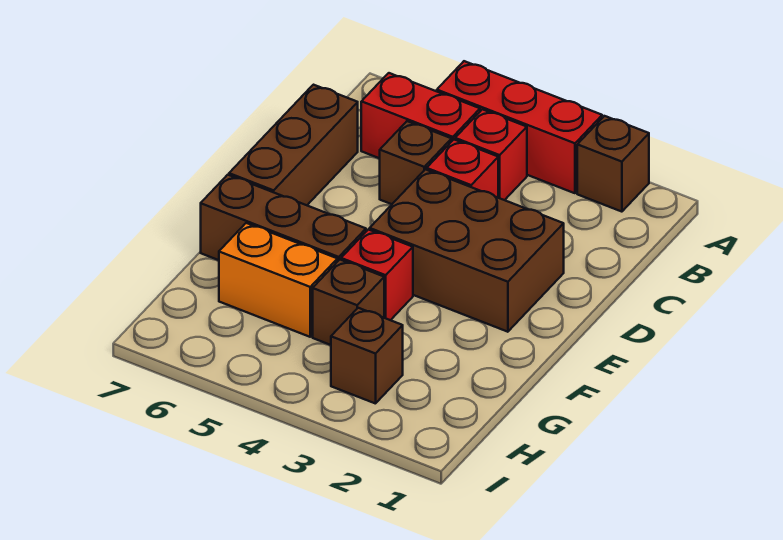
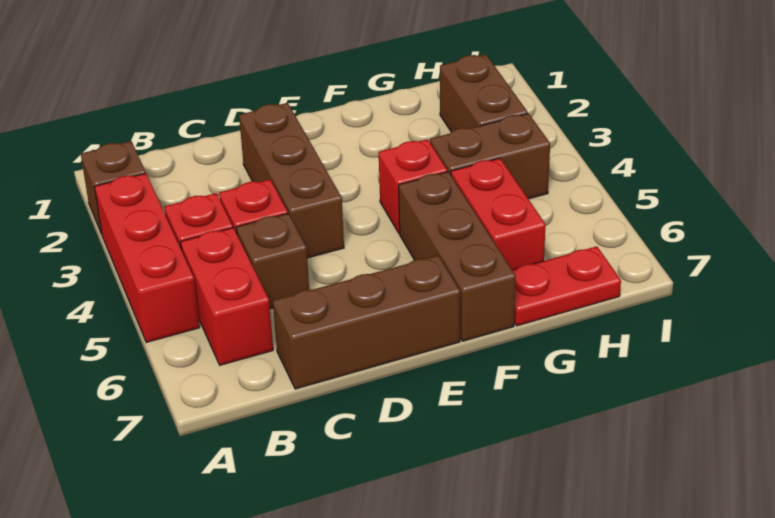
brown brick D2:E4 level 1 -> brown brick D2:D4 level 1
brown brick G4 level 1 -> brown brick G4:H4 level 1
orange brick G5:G6 level 1 -> red brick G5:G6 level 1
none -> red plate G7:H7 level 1
brown brick H3 level 1 -> brown brick H2:H3 level 1

